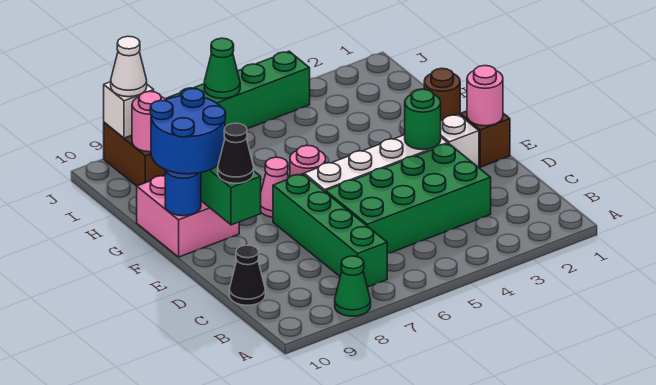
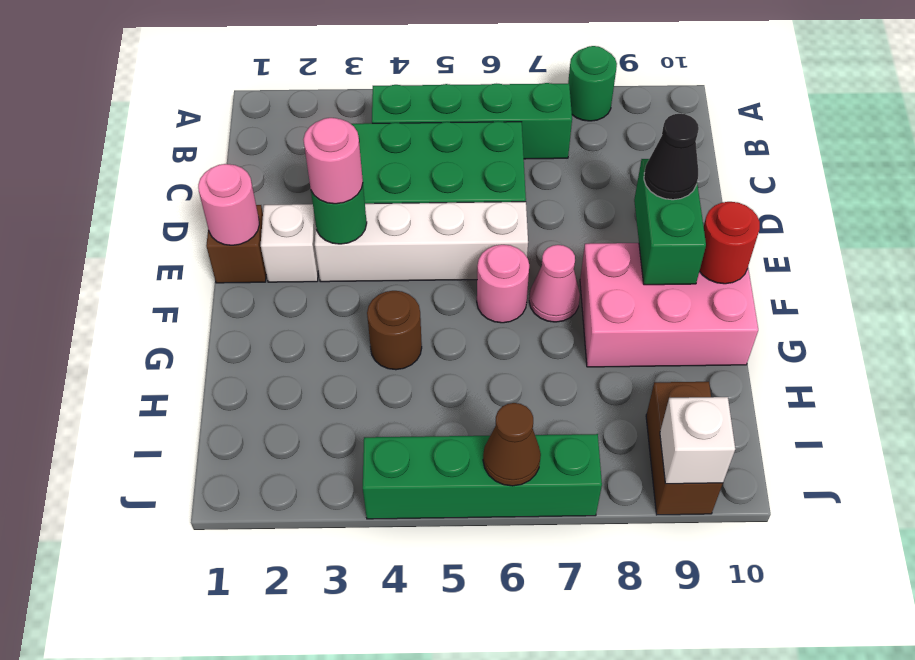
green cone A8 level 1 -> green round brick A8 level 1
green brick B7:E7 level 1 -> green brick B4:B7 level 1
black cone C10 level 1 -> none
pink brick F9:G10 level 1 -> pink brick F8:G10 level 1
blue round brick F9:G10 level 3 -> none
blue round brick F10 level 2 -> red round brick F10 level 2
brown round brick G1 level 1 -> brown round brick G4 level 1
pink round brick I9 level 2 -> pink round brick E3 level 3
green cone J6 level 2 -> brown cone J6 level 2
white cone J9 level 3 -> none

